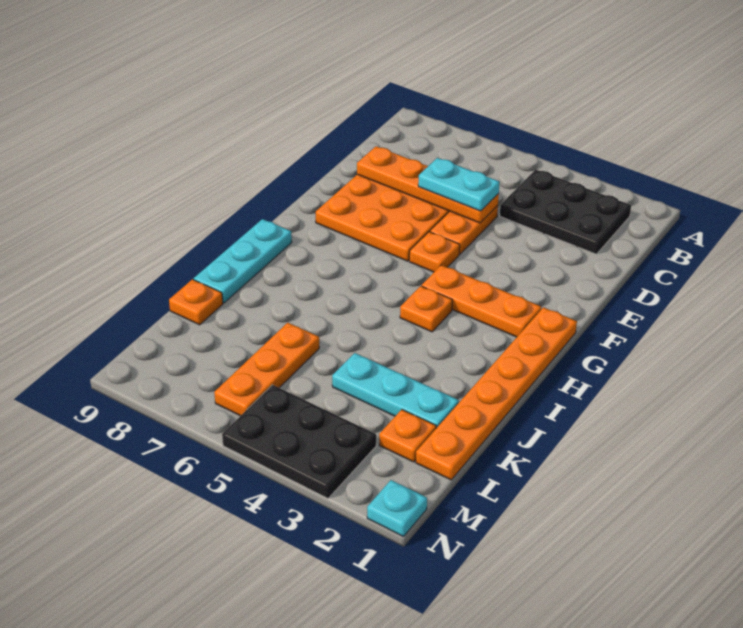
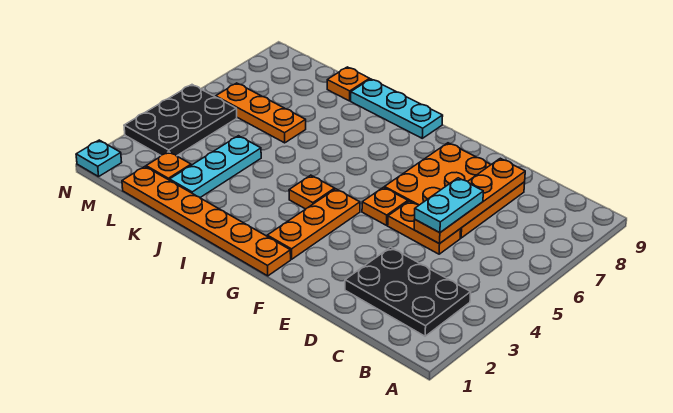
black plate B2:C4 level 1 -> black plate B2:D3 level 1

